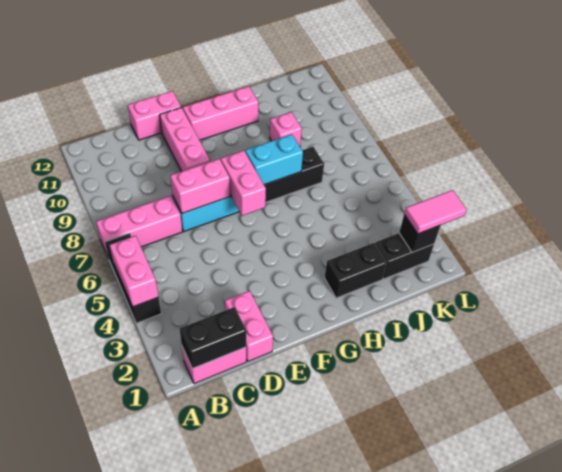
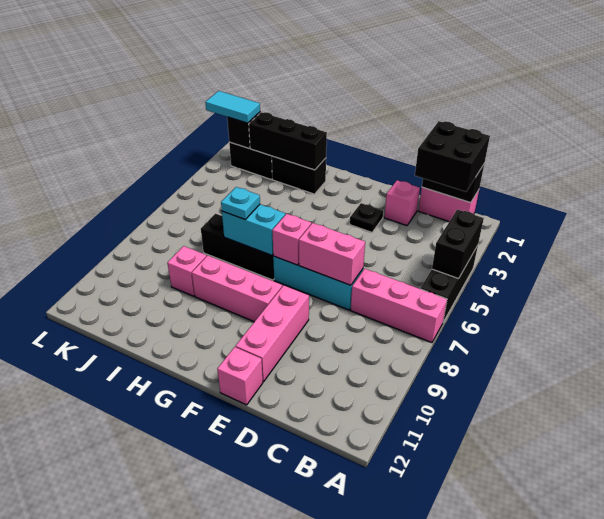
pink brick A4:A5 level 2 -> black brick A4:A5 level 2
none -> black brick B1:C2 level 3
pink brick D1:D2 level 1 -> pink brick D2 level 1
pink brick D12:E12 level 1 -> pink brick E12 level 1
none -> black plate E3 level 1
pink brick F6:F7 level 2 -> pink brick F7 level 2
pink brick F11:H11 level 1 -> pink brick F9:H9 level 1
none -> black brick H2:J2 level 2
none -> cyan plate H7 level 3
pink tile K2:L2 level 3 -> cyan tile K2:L2 level 3

